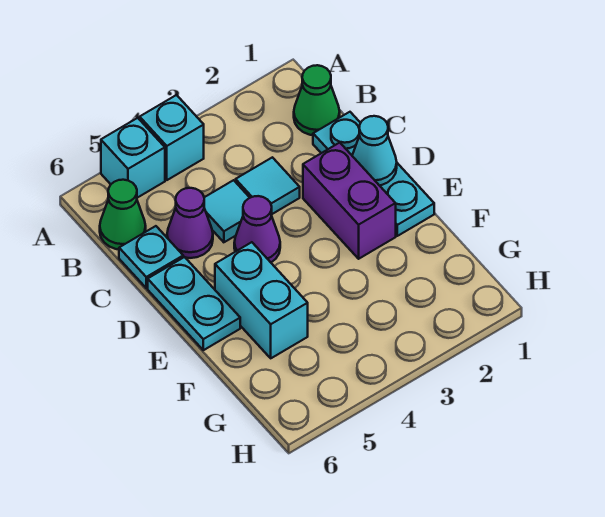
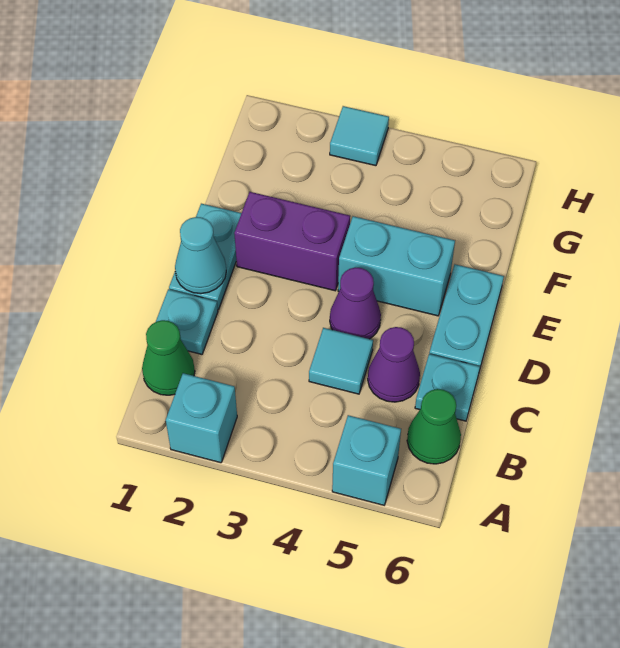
cyan brick A4 level 1 -> cyan brick A2 level 1
cyan tile C3 level 1 -> cyan tile H3 level 1
purple brick D2:E2 level 1 -> purple brick E2:E3 level 1
cyan brick E5:F5 level 1 -> cyan brick E4:E5 level 1

